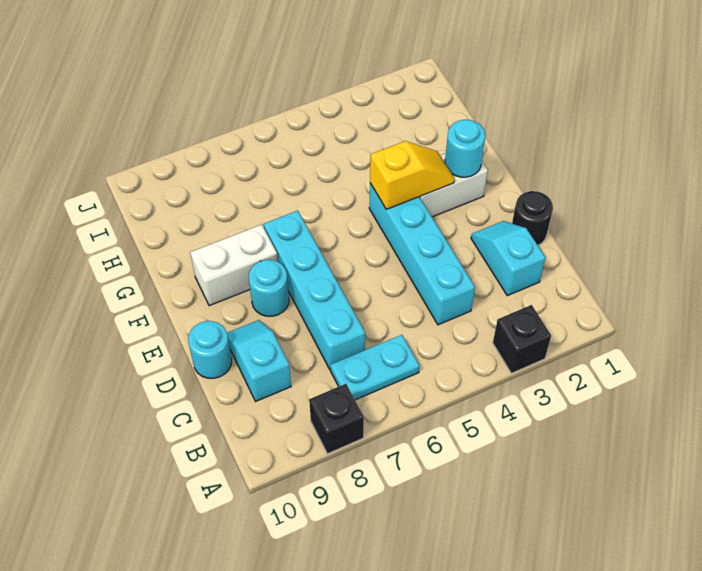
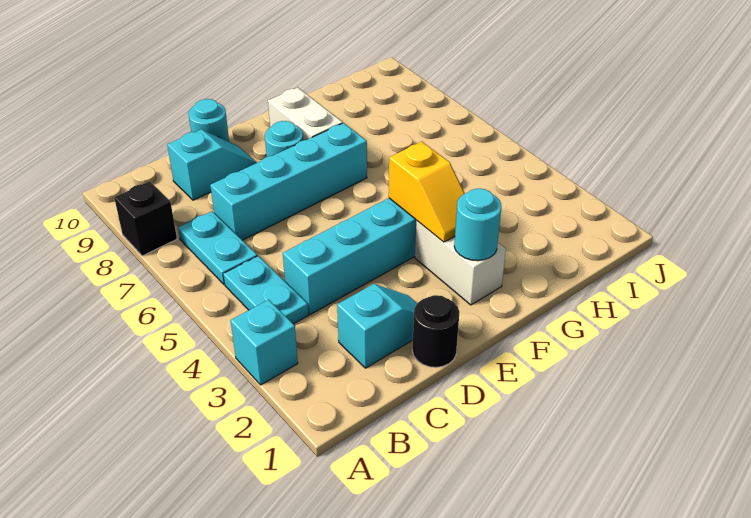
black brick A3 level 1 -> cyan brick A3 level 1
none -> cyan plate B4:B5 level 1

